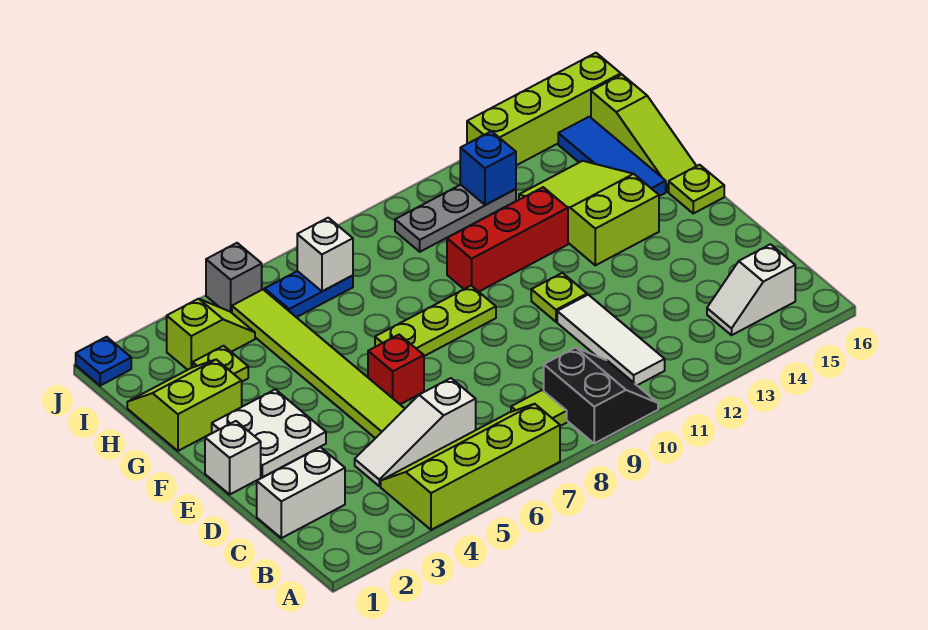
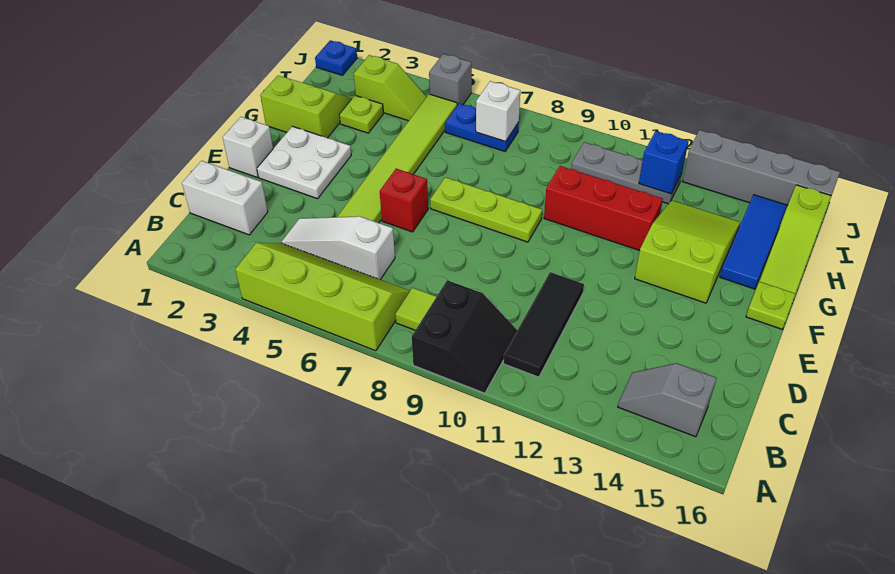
white tile B11:D11 level 1 -> black tile B11:D11 level 1
white slope B14:B15 level 1 top 15 -> grey slope B14:B15 level 1 top 15
lime plate E11 level 1 -> none
lime brick J13:J16 level 1 -> grey brick J13:J16 level 1

